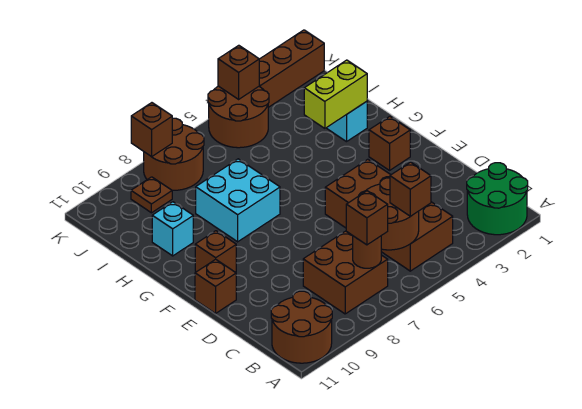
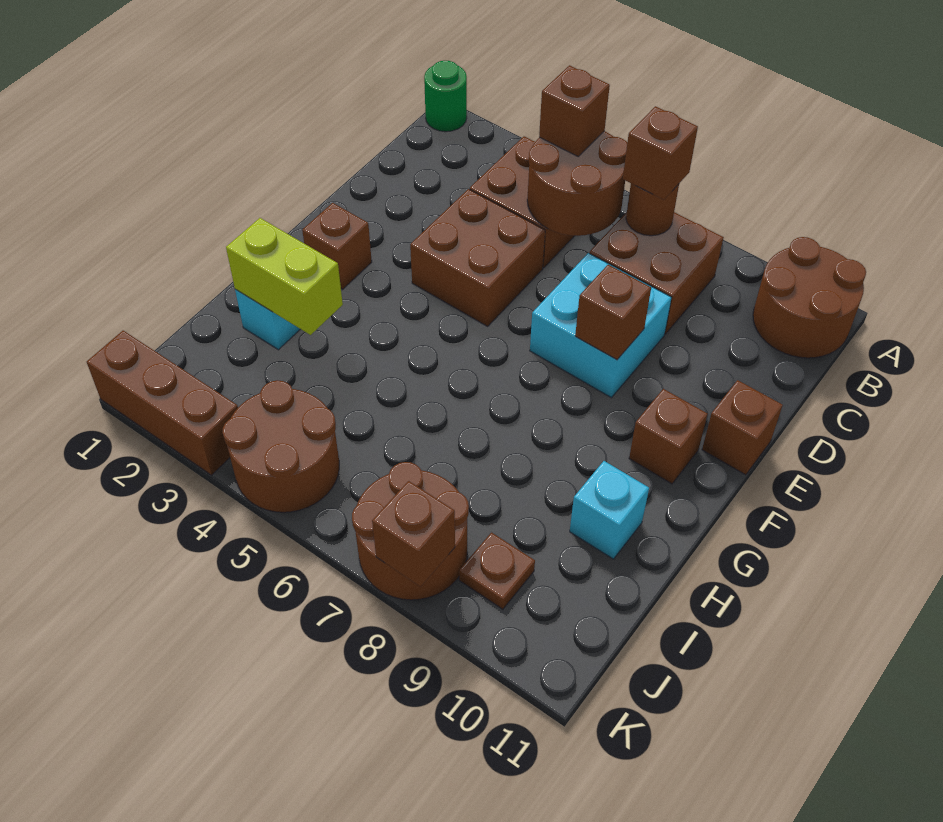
green round brick A1:B2 level 1 -> green round brick A1 level 1
cyan brick G7:H8 level 1 -> cyan brick D7:E8 level 1
brown brick K4 level 2 -> brown brick E8 level 2

